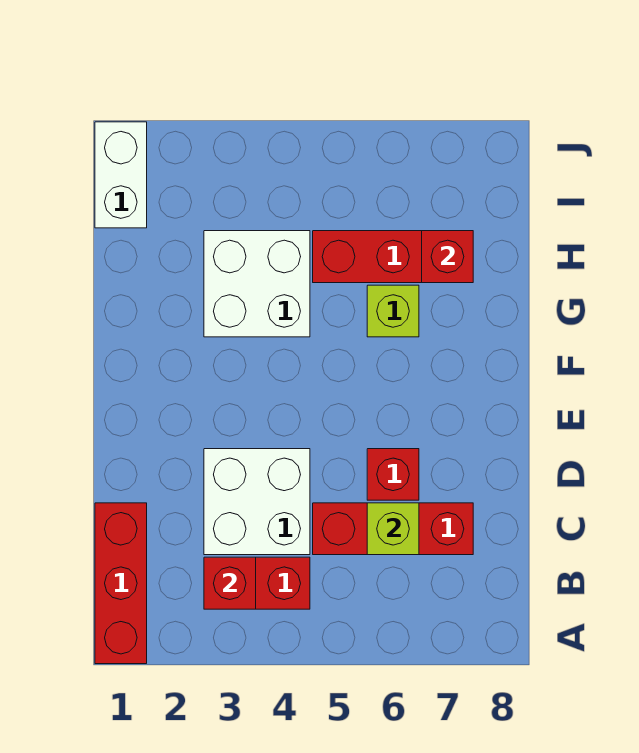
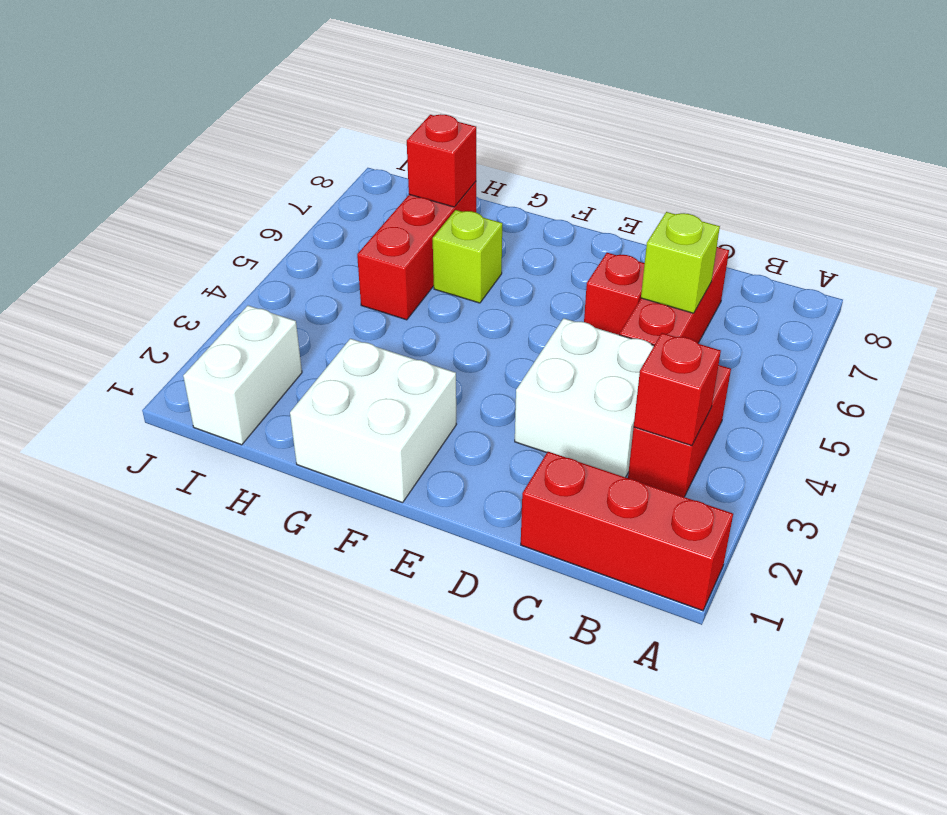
white brick G3:H4 level 1 -> white brick F1:G2 level 1
white brick I1:J1 level 1 -> white brick I1:I2 level 1

